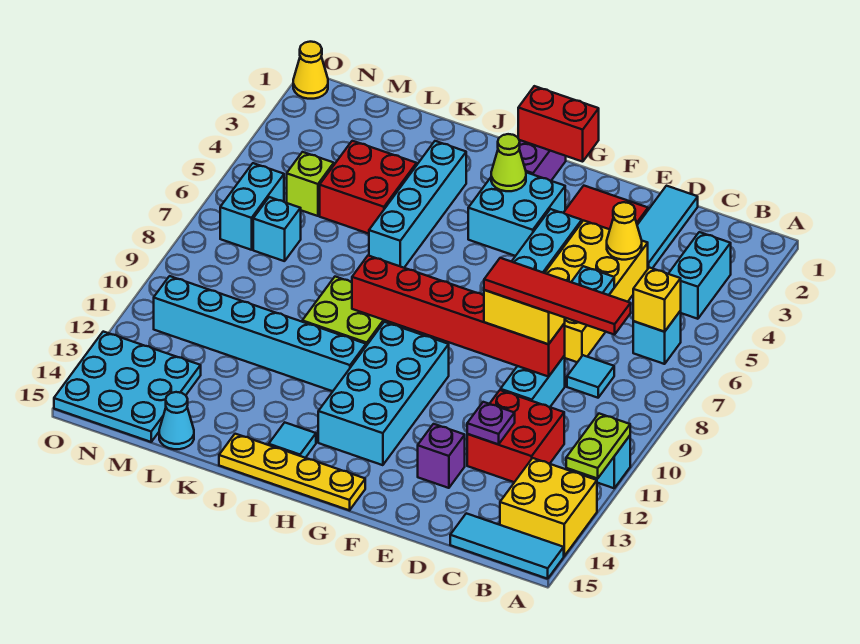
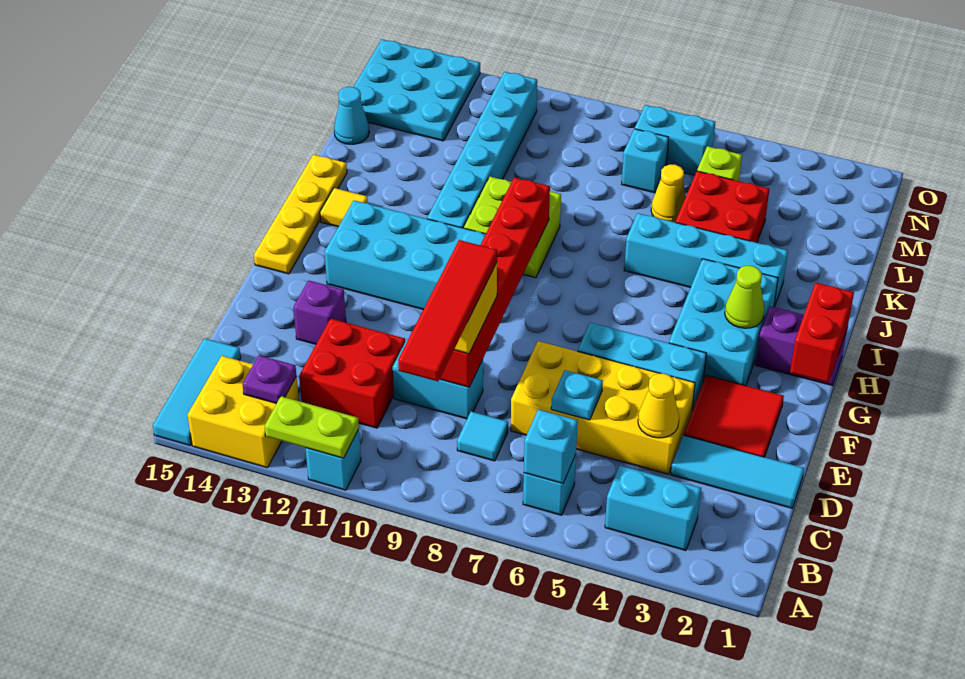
yellow brick B6 level 2 -> cyan brick B6 level 2
purple plate D12 level 2 -> purple plate B13 level 2
cyan brick G3:H4 level 1 -> cyan brick G3:I4 level 1
cyan tile I14 level 1 -> yellow tile I14 level 1
yellow cone O1 level 1 -> yellow cone L6 level 1

